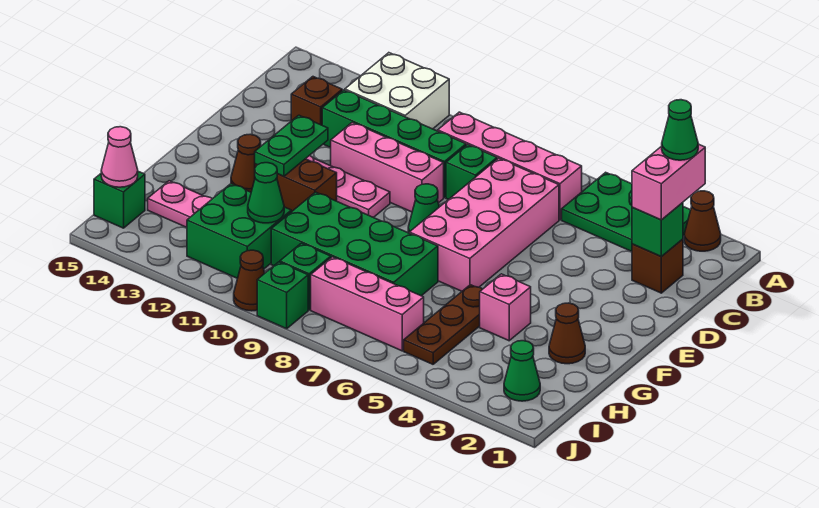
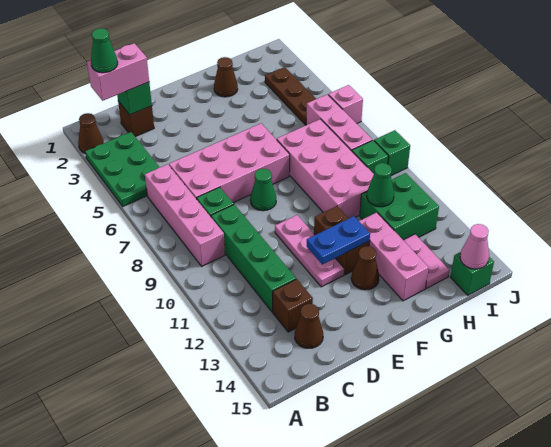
white brick A11:B12 level 1 -> none
pink brick D9:D11 level 1 -> pink brick G12:G14 level 1
green plate E12:F12 level 2 -> blue plate E12:F12 level 2
pink brick G4 level 1 -> pink brick J6 level 1
brown plate G5:I5 level 1 -> brown plate I3:I5 level 1
green brick G7:H10 level 1 -> pink brick G7:H10 level 1
green cone I2 level 1 -> none
brown cone J10 level 1 -> brown cone C14 level 1

